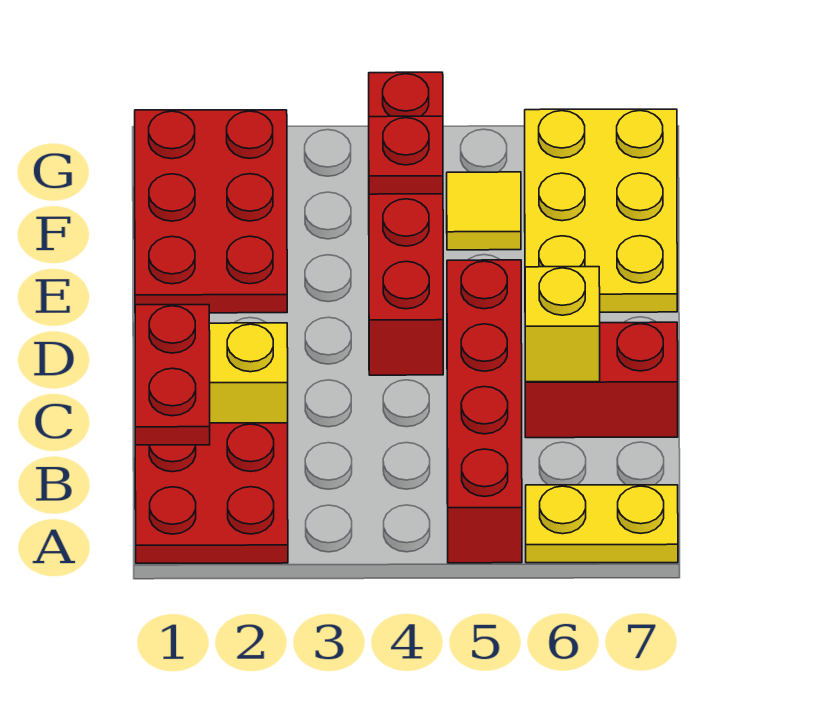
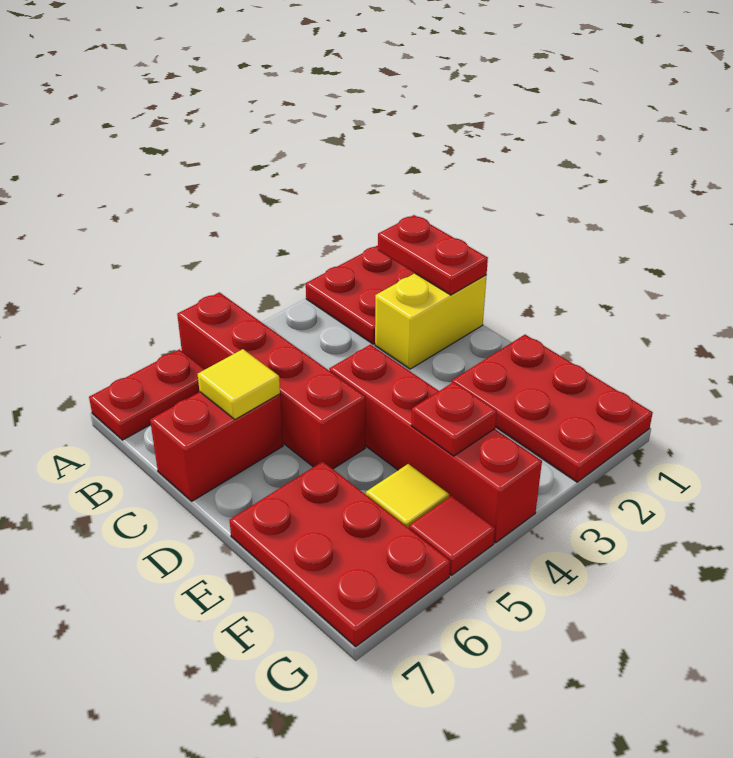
yellow plate A6:A7 level 1 -> red plate A6:A7 level 1
yellow brick C6 level 2 -> yellow tile C6 level 2
yellow plate E6:G7 level 1 -> red plate E6:G7 level 1
none -> red tile G5 level 1

